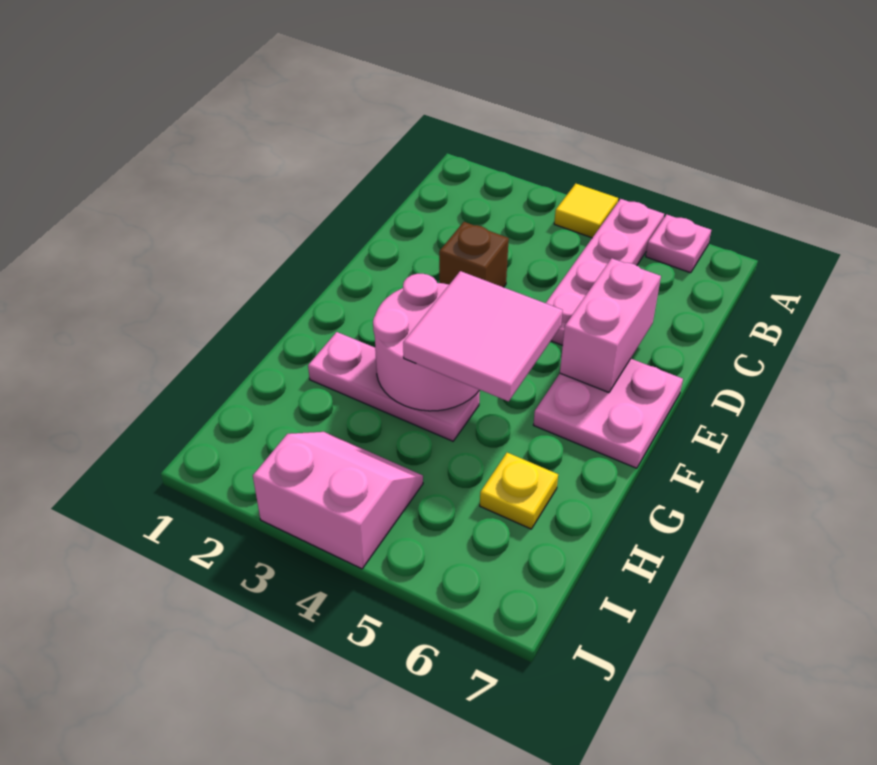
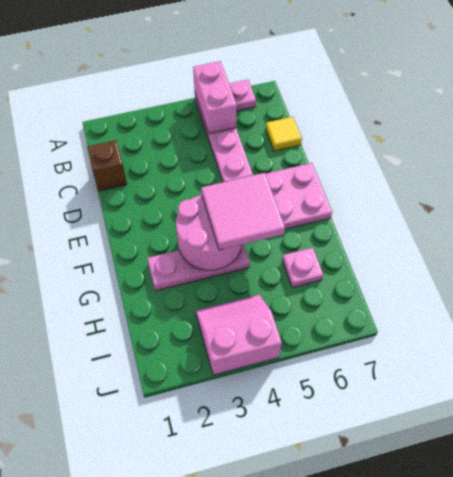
yellow tile A4 level 1 -> yellow tile C7 level 1
brown brick D3 level 1 -> brown brick C1 level 1
pink brick D6:E6 level 2 -> pink brick A5:B5 level 2
yellow plate H6 level 1 -> pink plate H6 level 1

